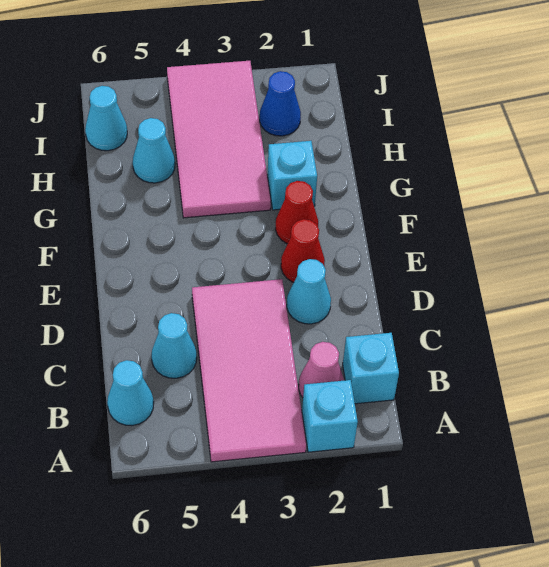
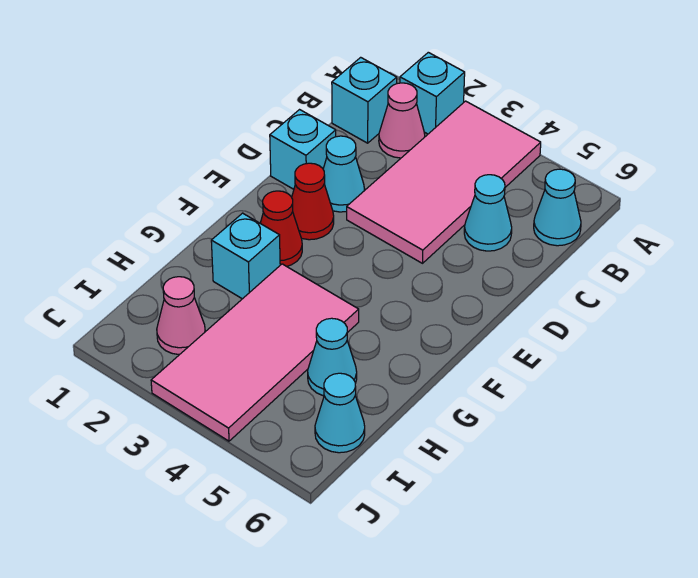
none -> cyan brick D1 level 1
blue cone I2 level 1 -> pink cone I2 level 1

